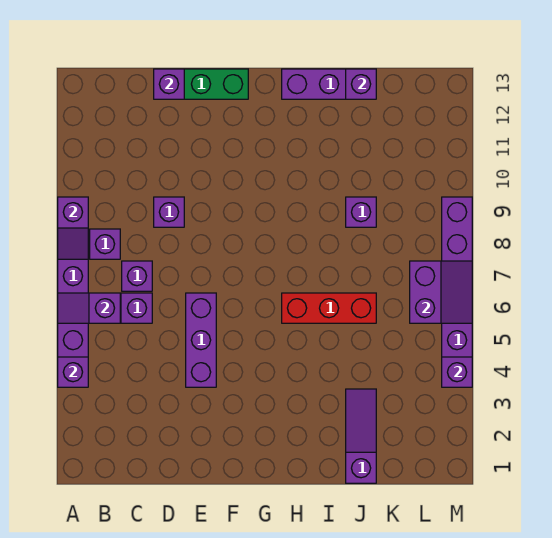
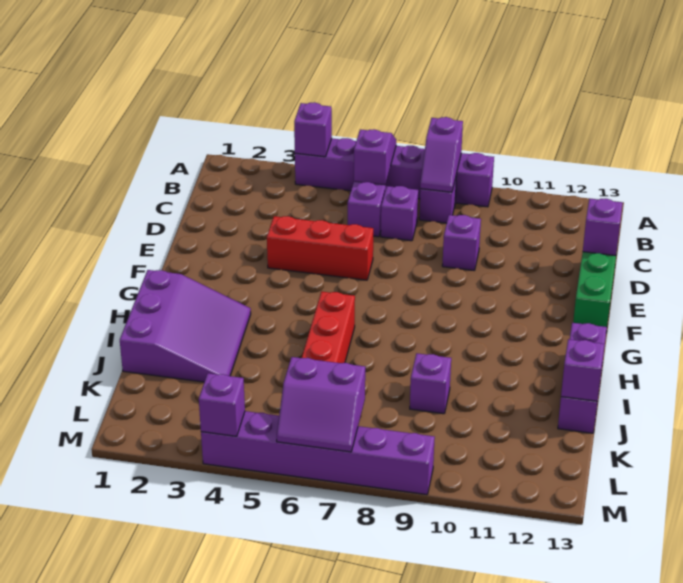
purple slope A8:A9 level 2 top 9 -> purple slope A8:B8 level 2 top A
purple brick E4:E6 level 1 -> red brick E4:E6 level 1
purple slope J1:J3 level 1 top 1 -> purple slope H1:J3 level 1 top 1

